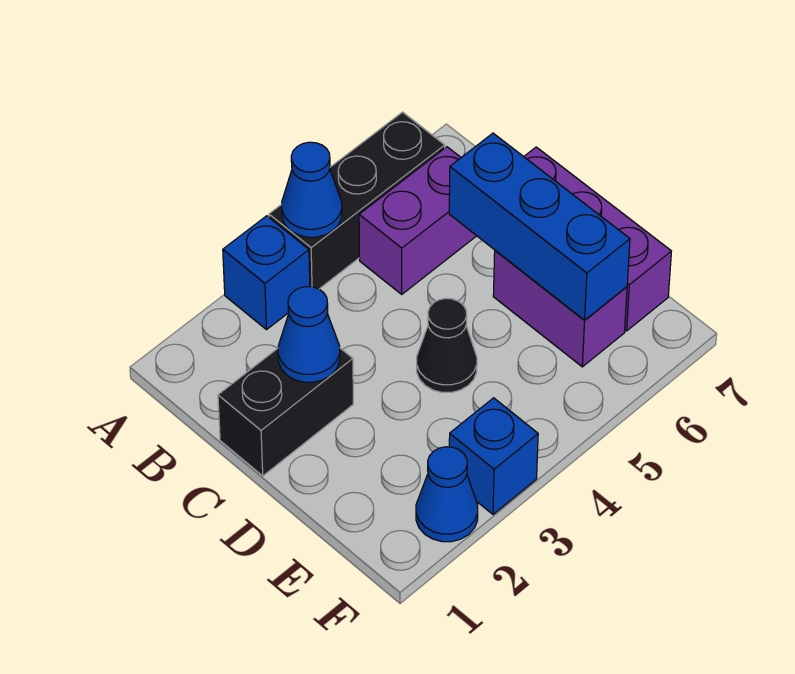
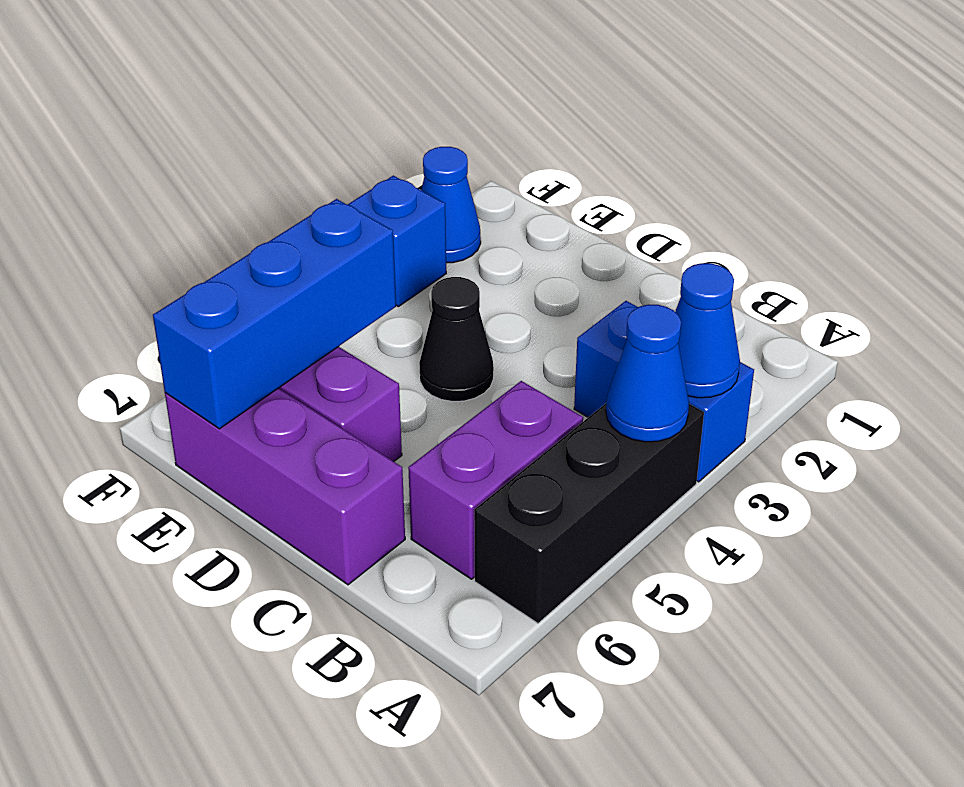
blue brick A3 level 1 -> blue brick A3:B3 level 1
black brick C1:C2 level 1 -> none
blue cone C2 level 2 -> blue cone A3 level 2
blue brick C6:E6 level 2 -> blue brick E5:E7 level 2

